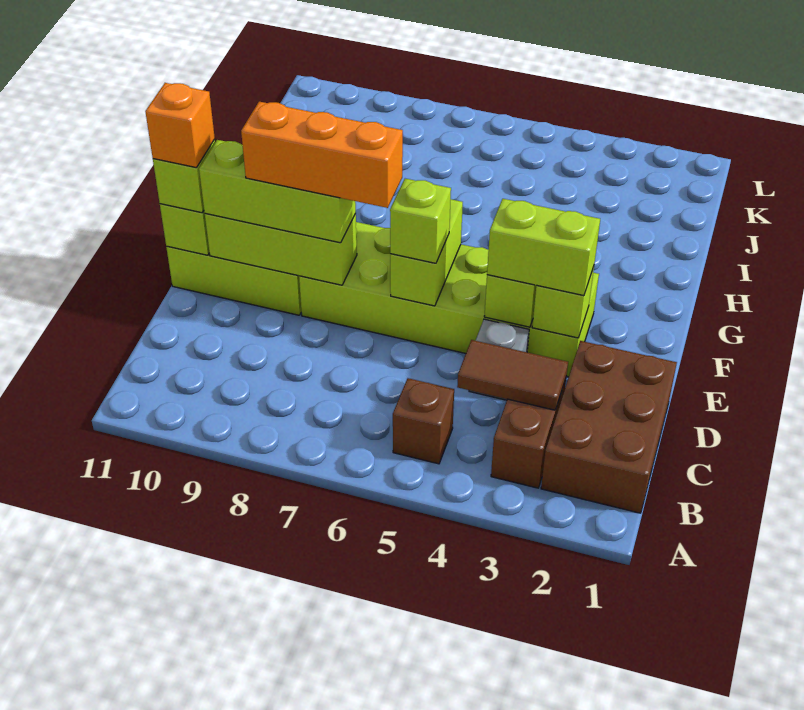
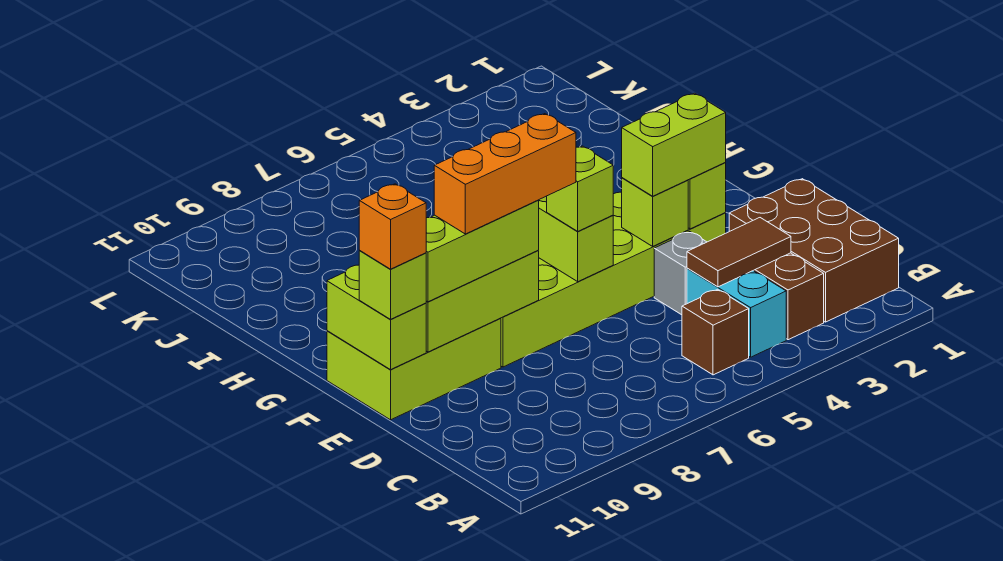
none -> cyan brick B4:C4 level 1

